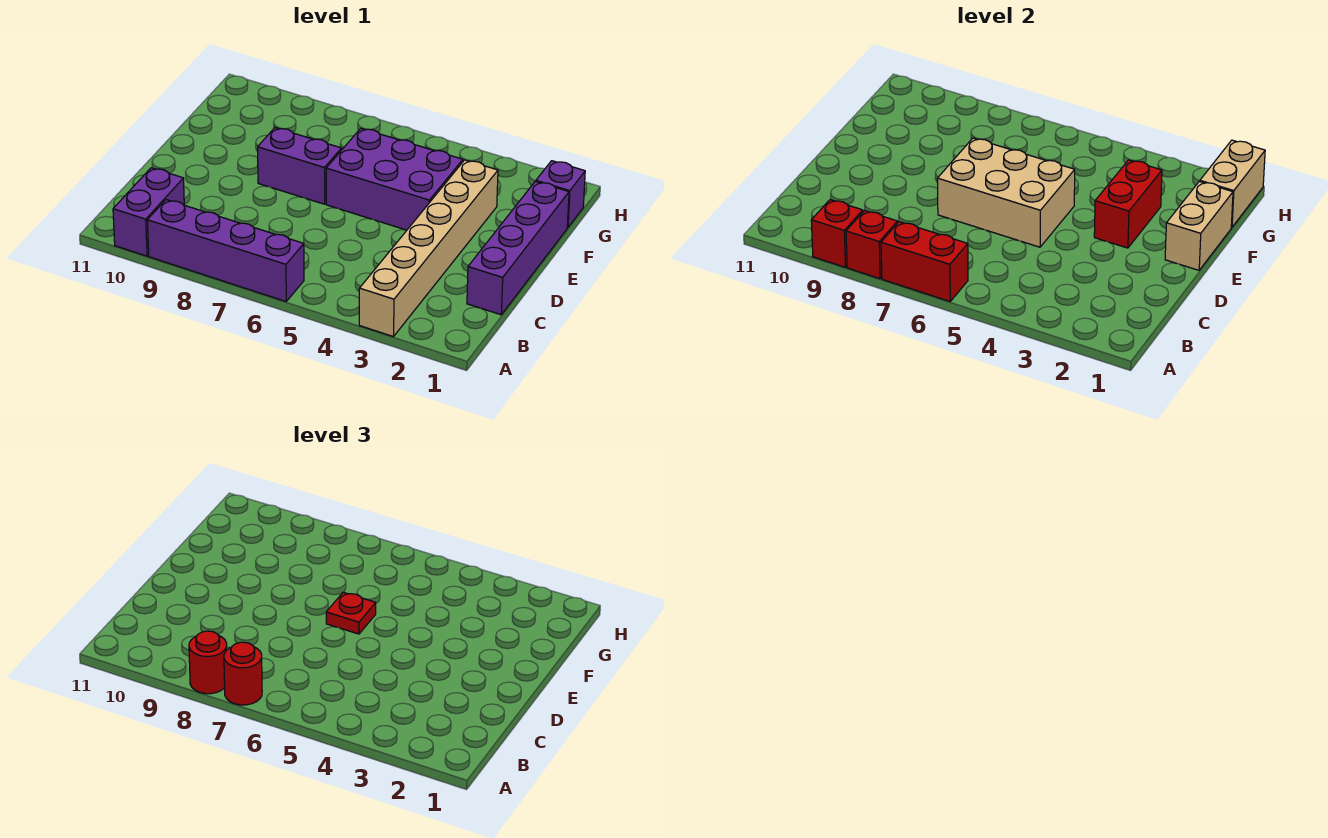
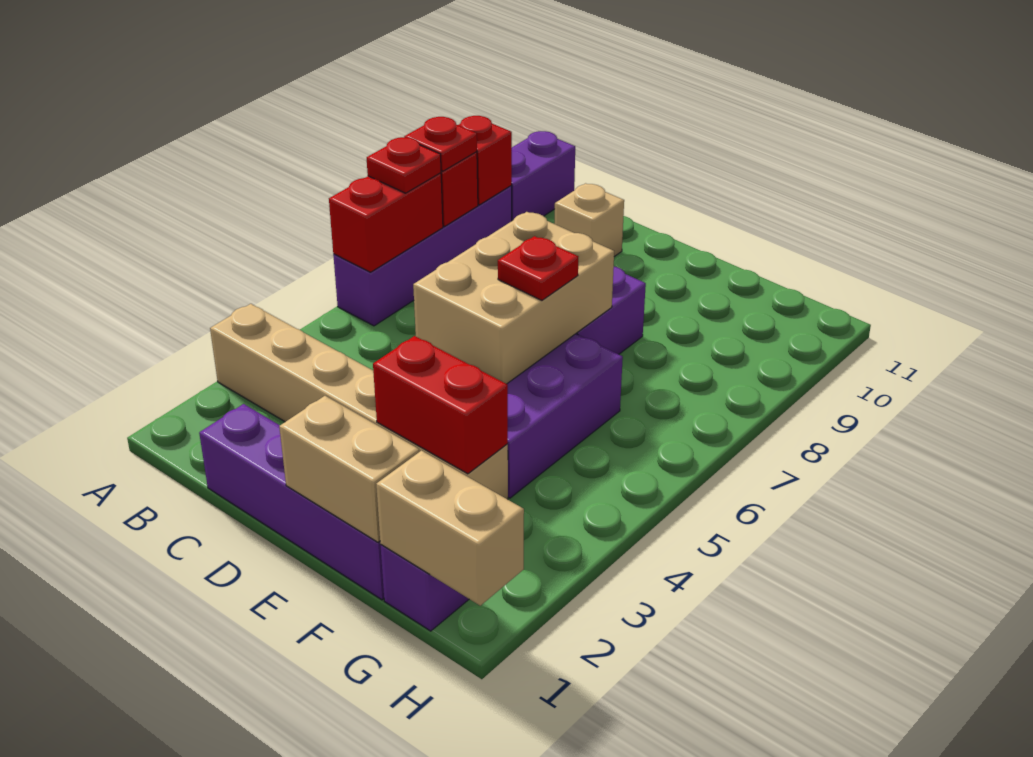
red round brick A7 level 3 -> red plate A7 level 3
red round brick A8 level 3 -> red plate A8 level 3
purple brick A10:B10 level 1 -> purple brick A10:A11 level 1
none -> tan brick C10 level 1

